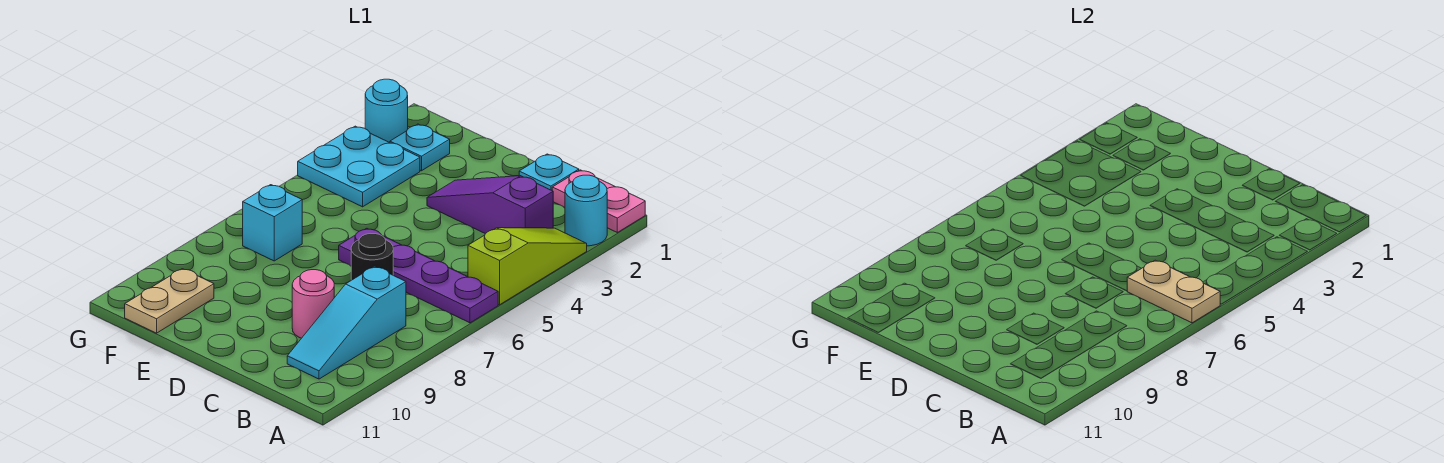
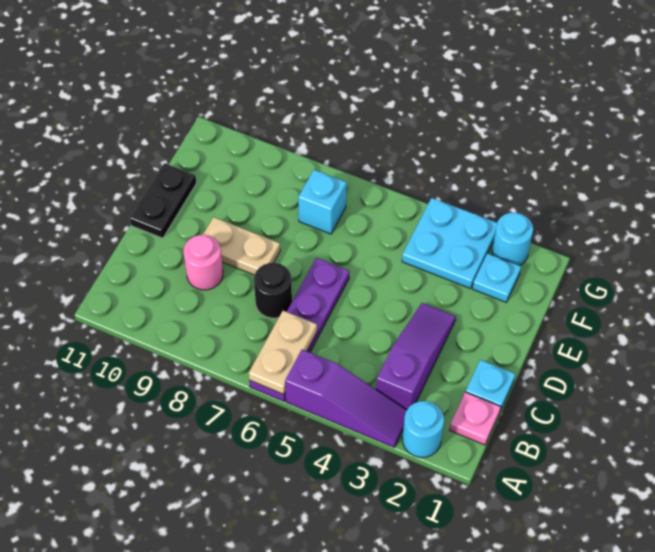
pink plate A1:B1 level 1 -> pink plate B1 level 1
lime slope A3:A5 level 1 top 5 -> purple slope A3:A5 level 1 top 5
cyan slope B8:B10 level 1 top 8 -> none
none -> black plate D11:E11 level 1
tan plate F10:F11 level 1 -> tan plate D8:D9 level 1

